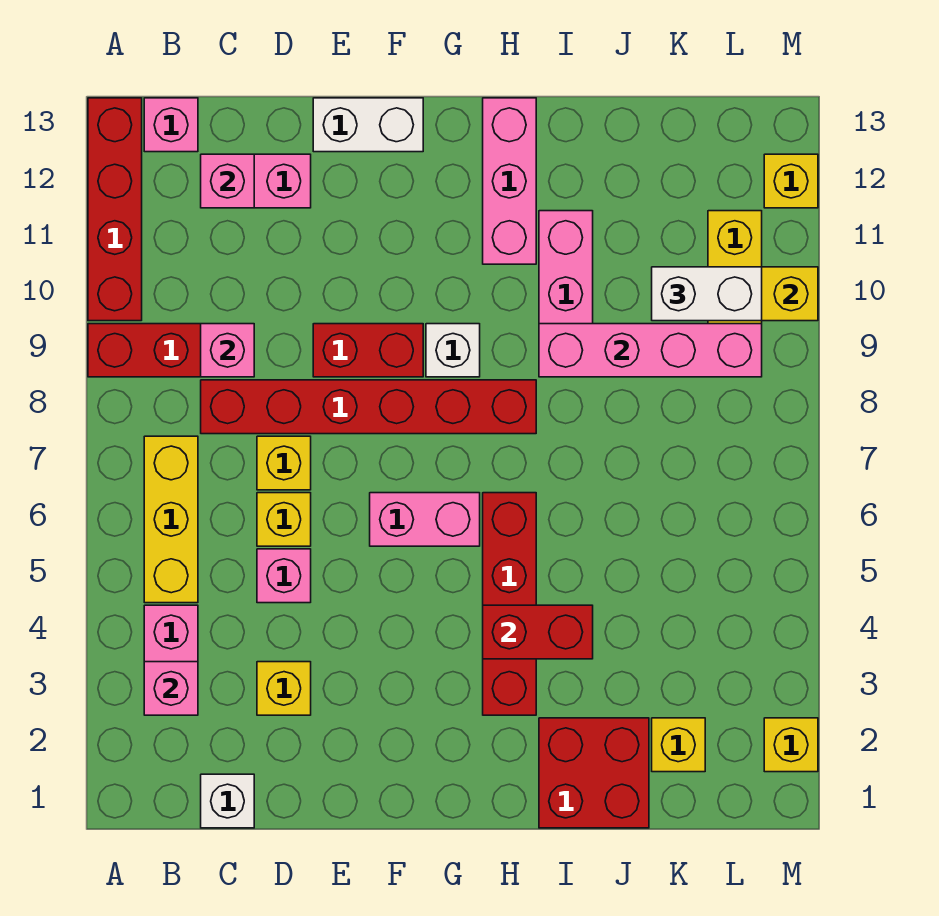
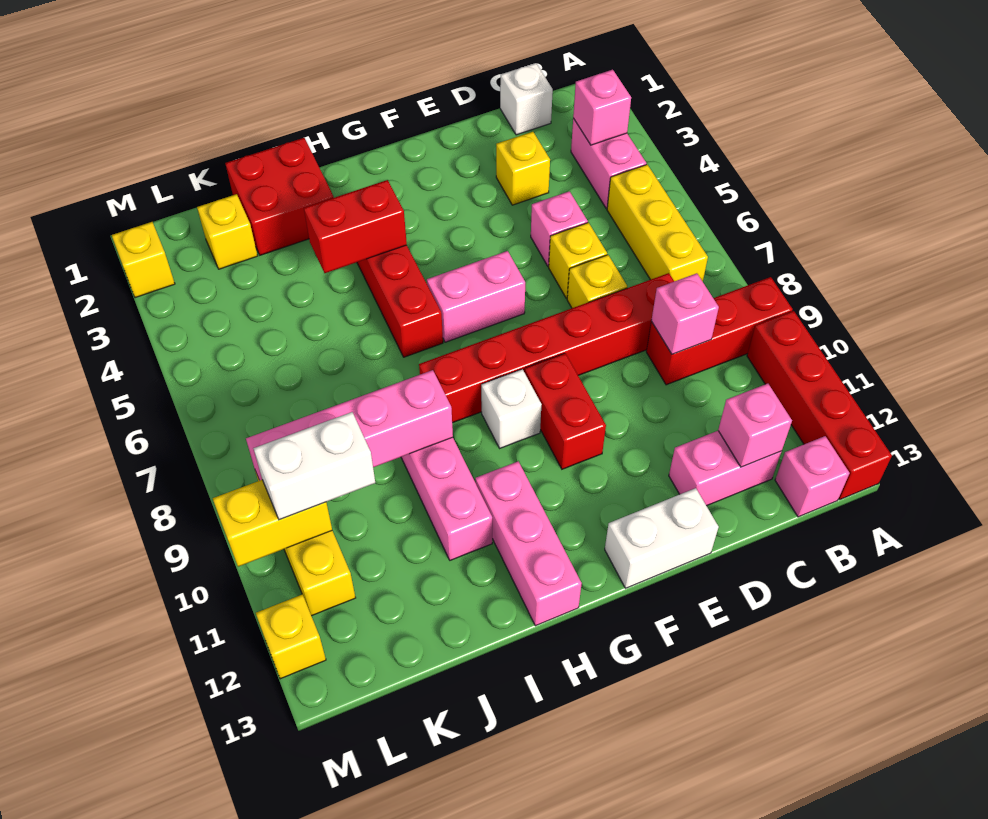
red brick E9:F9 level 1 -> red brick F9:F10 level 1

